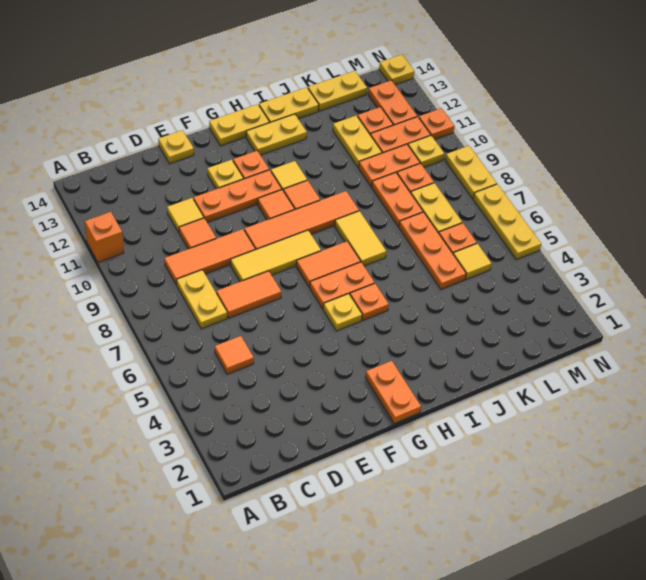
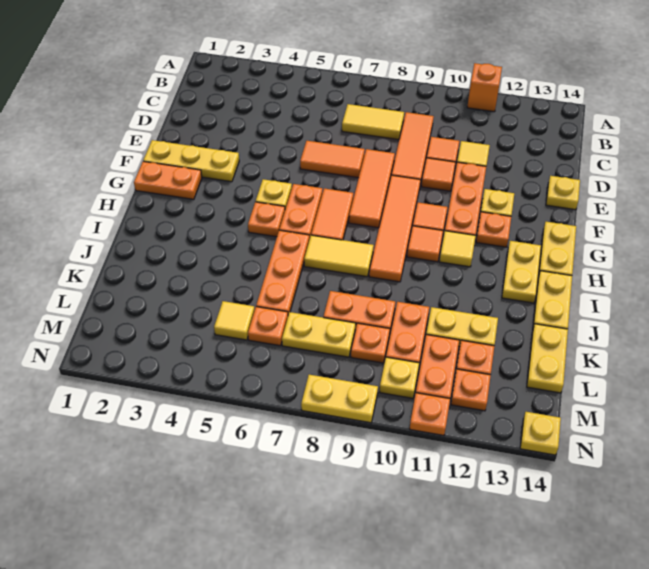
orange tile C5 level 1 -> orange tile E10 level 1
yellow plate C7:C8 level 1 -> yellow tile C7:C8 level 1
orange tile D7:E7 level 1 -> orange tile E6:E7 level 1
yellow tile E8:G8 level 1 -> orange tile E8:G8 level 1
orange plate K5:K7 level 1 -> orange plate I6:K6 level 1
orange plate M12:M13 level 1 -> orange plate M12 level 1
yellow plate N5:N7 level 1 -> yellow plate F1:F3 level 1

